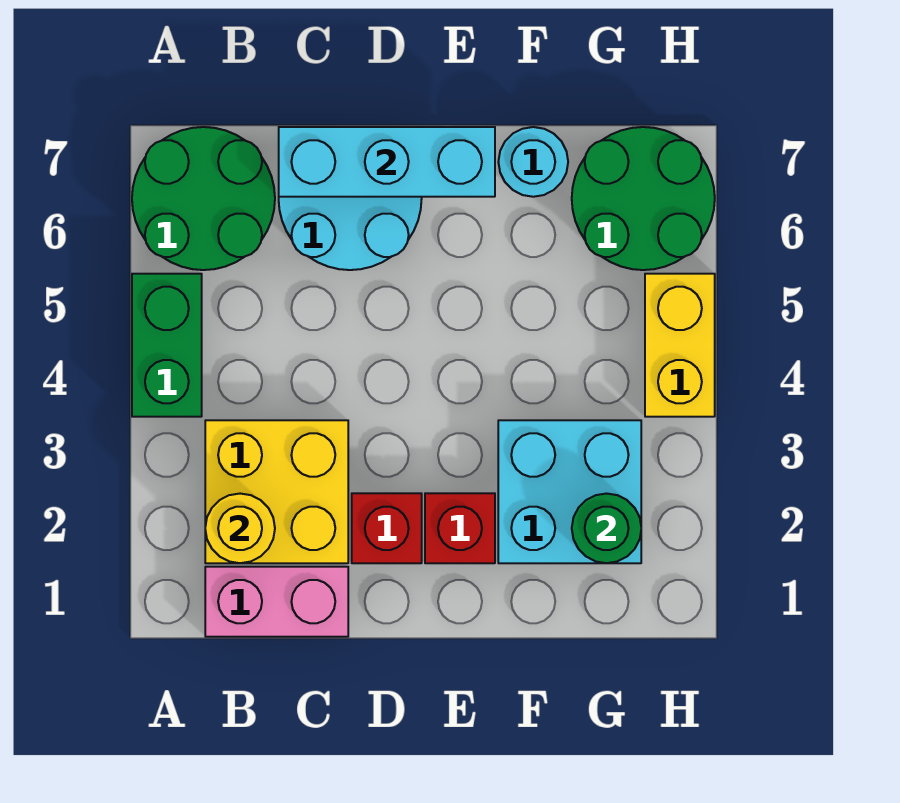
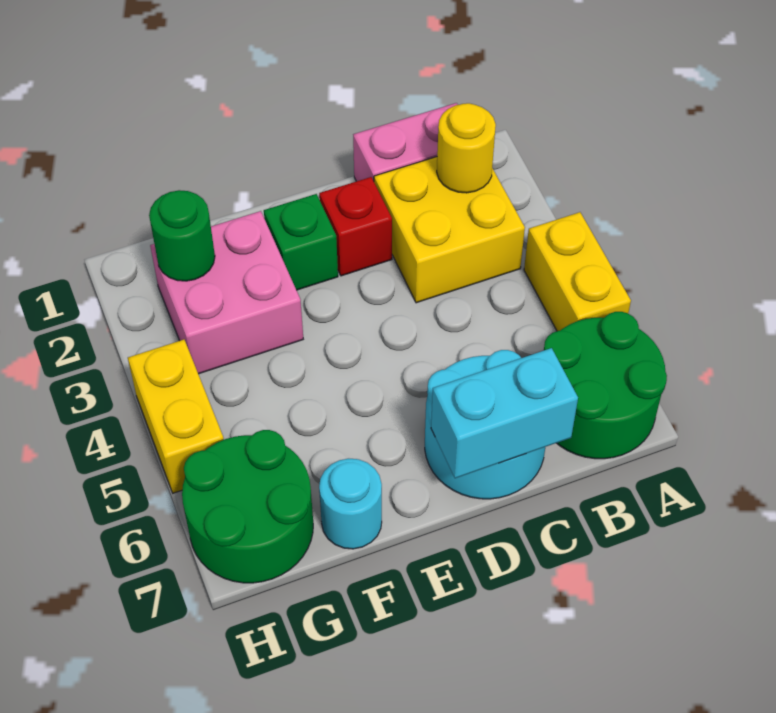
green brick A4:A5 level 1 -> yellow brick A4:A5 level 1
cyan brick C7:E7 level 2 -> cyan brick C7:D7 level 2
red brick E2 level 1 -> green brick E2 level 1
cyan brick F2:G3 level 1 -> pink brick F2:G3 level 1

